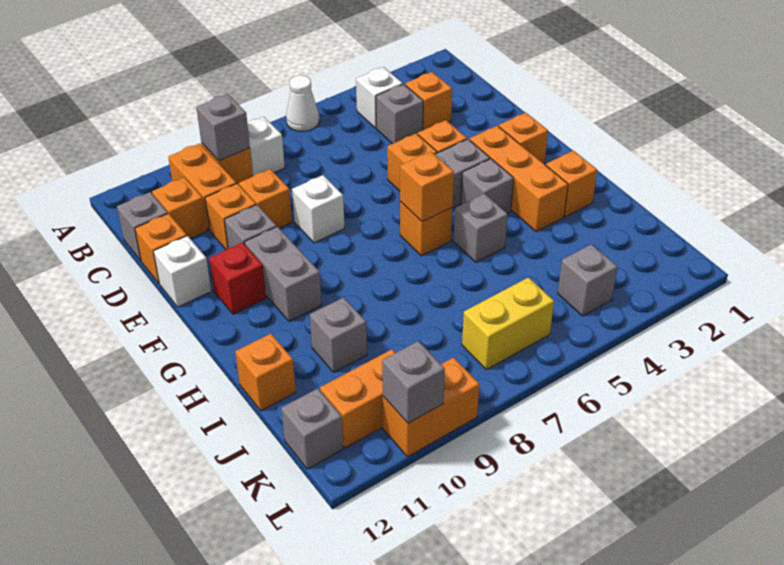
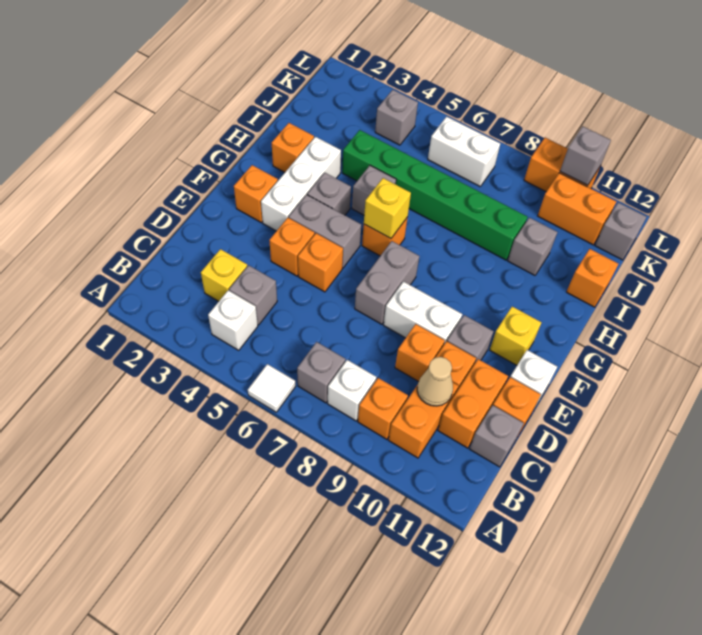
white cone A6 level 1 -> white tile A6 level 1
grey brick B9 level 2 -> grey brick B7 level 1
orange brick C3 level 1 -> yellow brick C3 level 1
none -> tan cone C10 level 2
orange brick C11 level 1 -> orange brick C11:D11 level 1
white brick E8 level 1 -> white brick E8:E9 level 1
orange brick F3:H3 level 1 -> white brick F3:H3 level 1
grey brick F10:G10 level 1 -> grey brick E7:F7 level 1
red brick F11 level 1 -> yellow brick F11 level 1
orange brick G6 level 2 -> yellow brick G6 level 2
none -> green brick I4:I9 level 1
yellow brick K6:K7 level 1 -> white brick K6:K7 level 1

